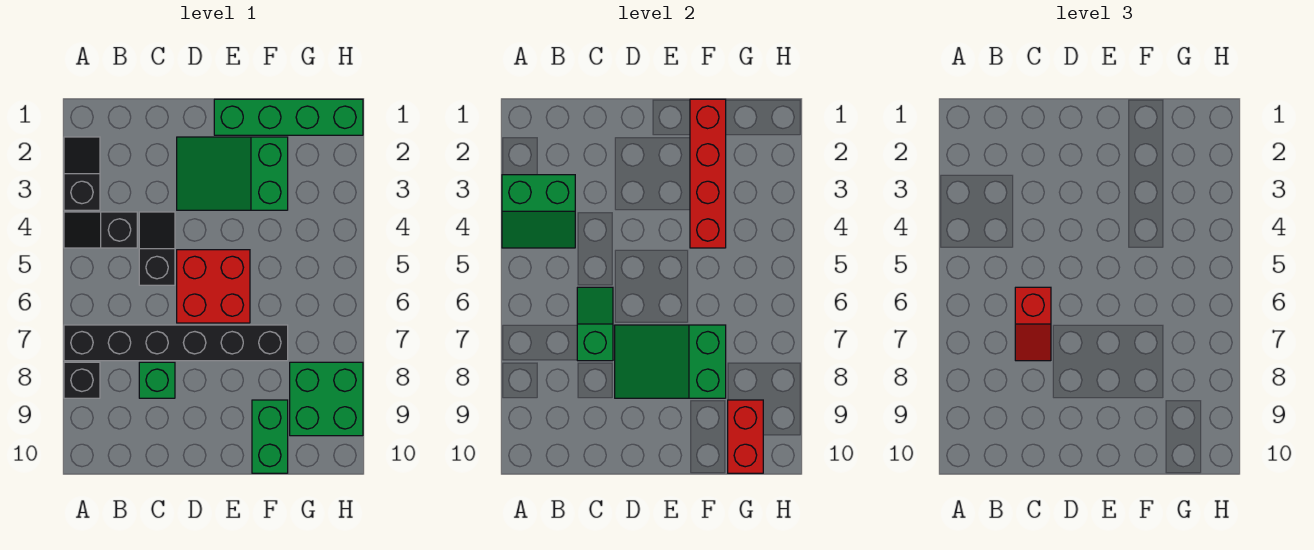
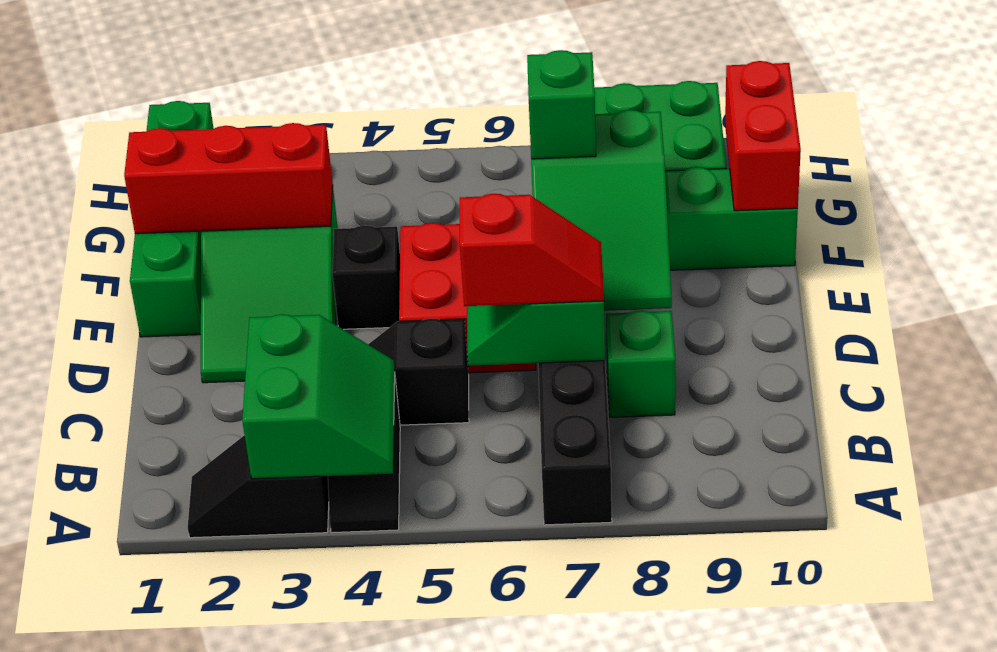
black brick A8 level 1 -> black brick E4 level 1
red brick F1:F4 level 2 -> red brick F1:F3 level 2
none -> green brick F7 level 3
red brick G9:G10 level 2 -> red brick F10:G10 level 2

